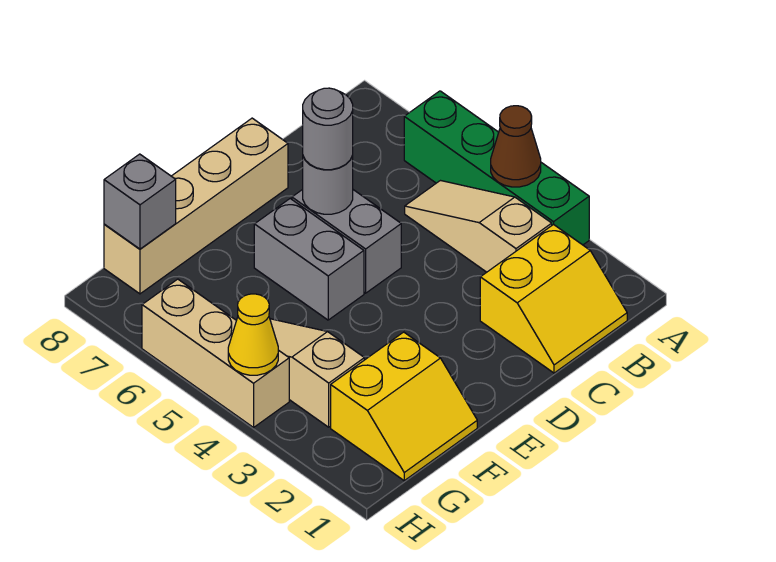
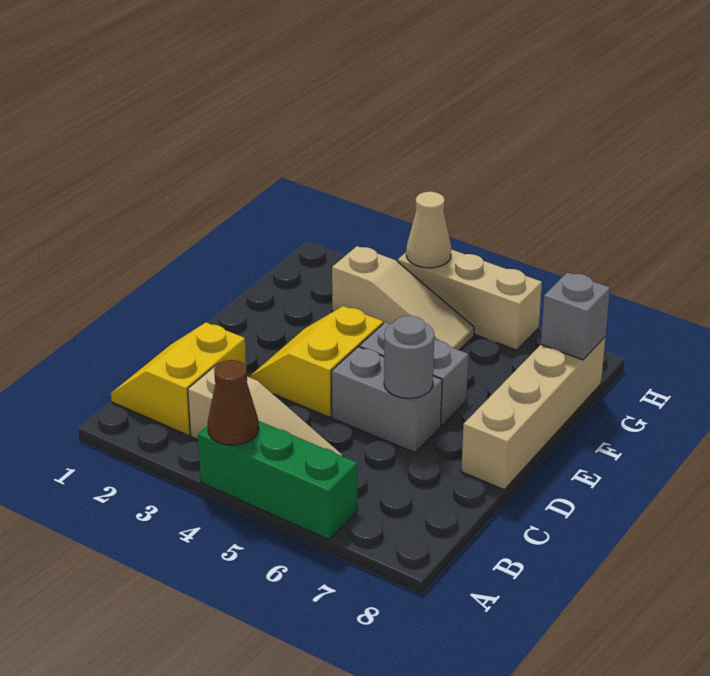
green brick A3:A6 level 1 -> green brick A4:A6 level 1
grey round brick D6 level 3 -> none
yellow slope F1:G2 level 1 top 2 -> yellow slope D3:E4 level 1 top 4
yellow cone H4 level 2 -> tan cone H4 level 2

